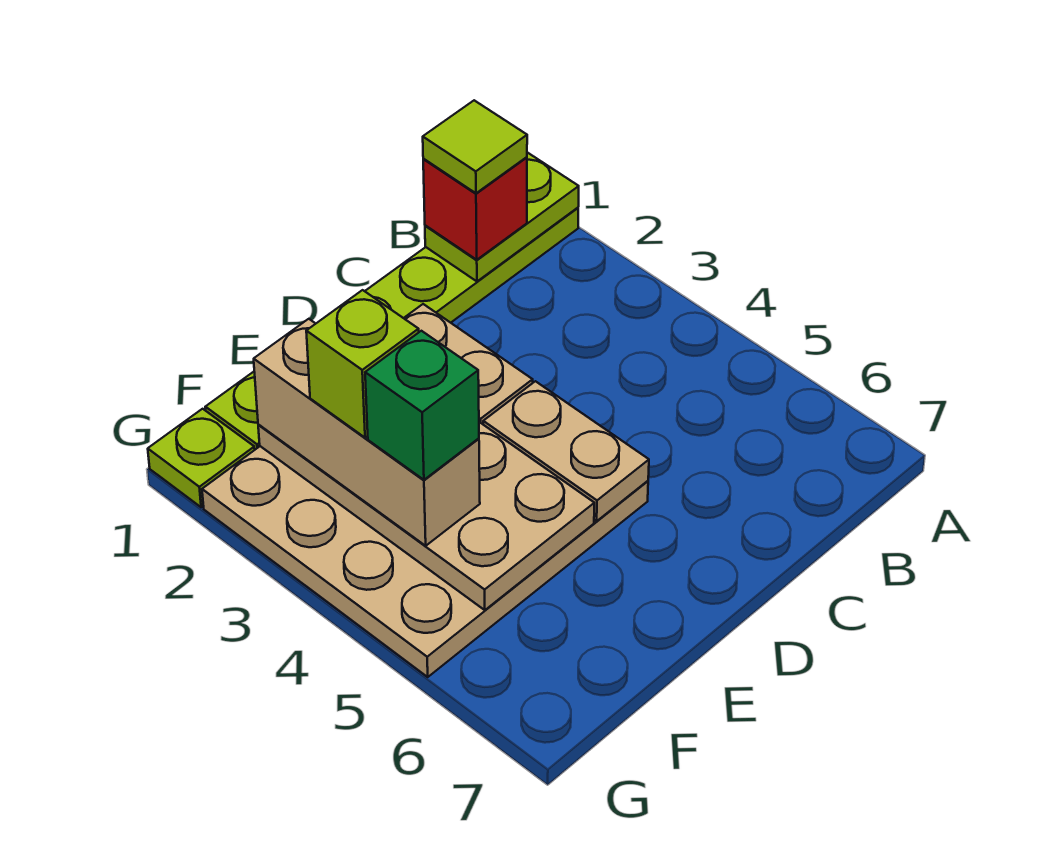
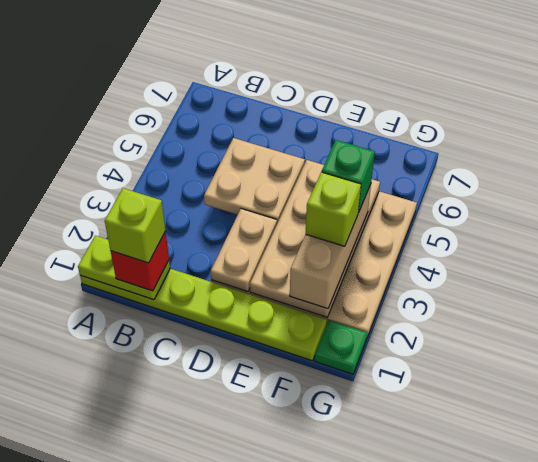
lime tile B1 level 4 -> lime brick B1 level 4
tan plate D4:D5 level 2 -> tan plate C4:D5 level 2
lime plate G1 level 1 -> green plate G1 level 1

